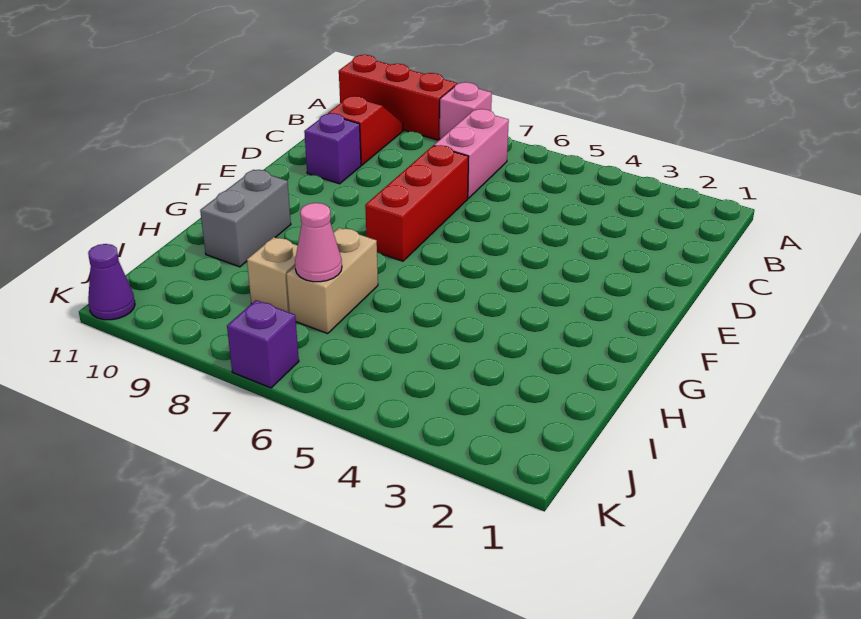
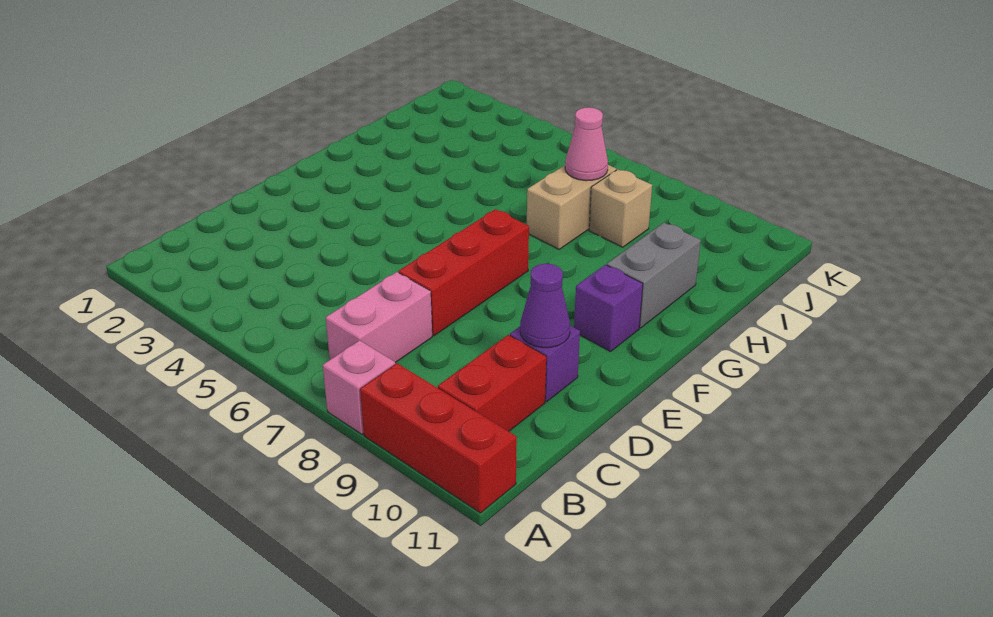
red slope B10:C10 level 1 top C -> red brick B10:C10 level 1
purple brick K7 level 1 -> purple brick F10 level 1
purple cone K11 level 1 -> purple cone D10 level 2

